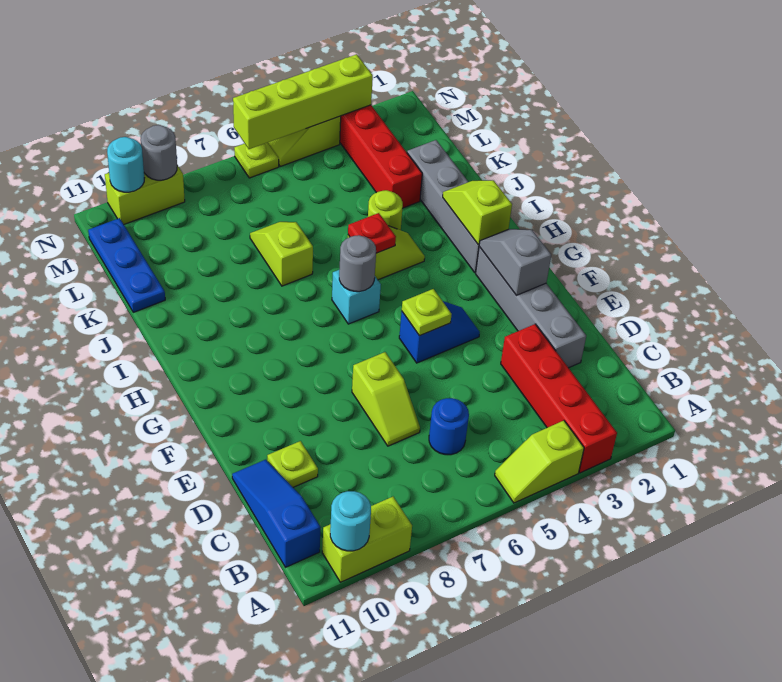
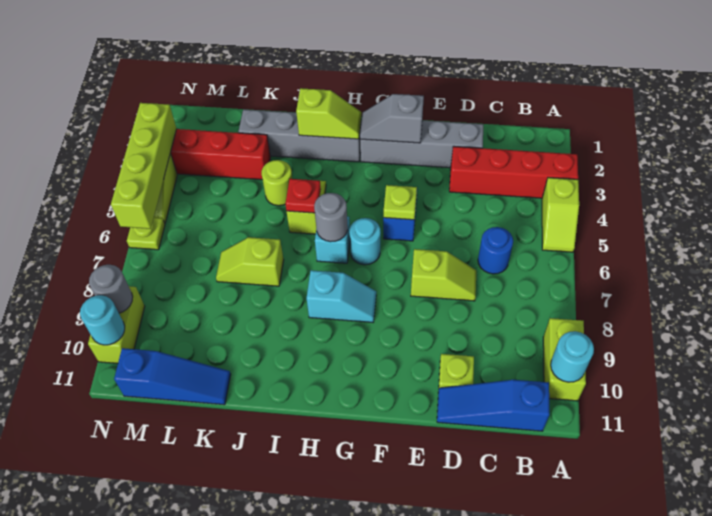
none -> cyan round brick G6 level 1
none -> cyan slope G8:H8 level 1 top H
lime slope H2:I2 level 2 top H -> lime slope H2:I2 level 2 top I
blue plate K11:M11 level 1 -> blue slope K11:M11 level 1 top M

